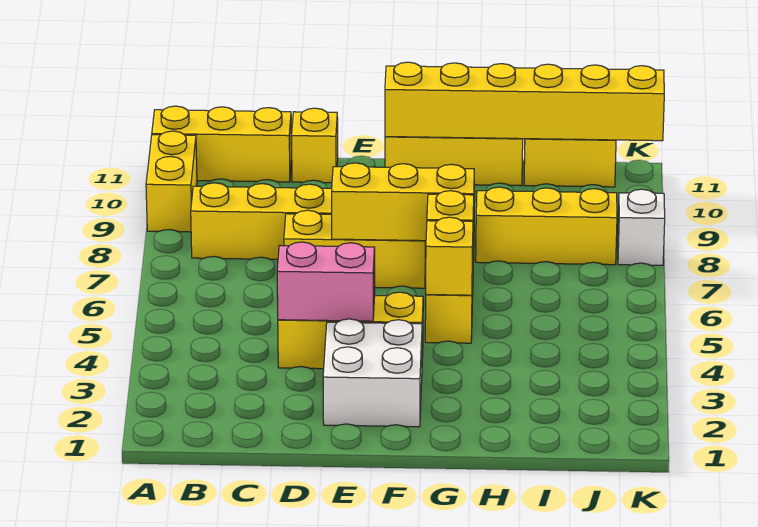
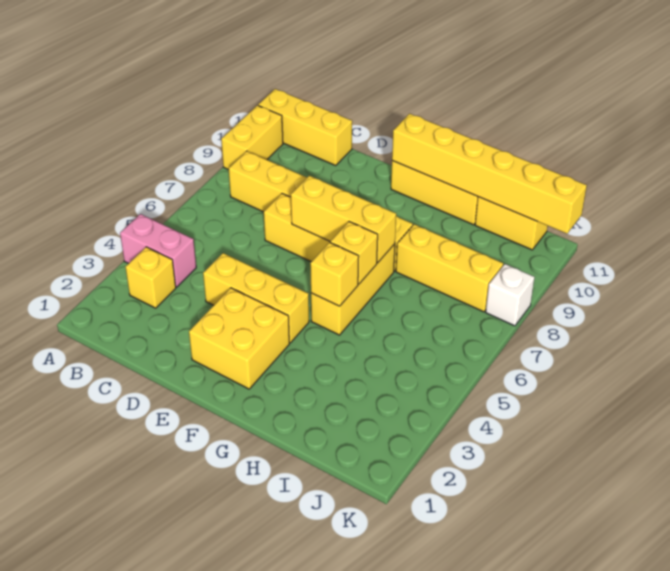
pink brick D4:E4 level 2 -> pink brick A4:B4 level 1
yellow brick D11 level 1 -> yellow brick B3 level 1
white brick E2:F3 level 1 -> yellow brick E2:F3 level 1

